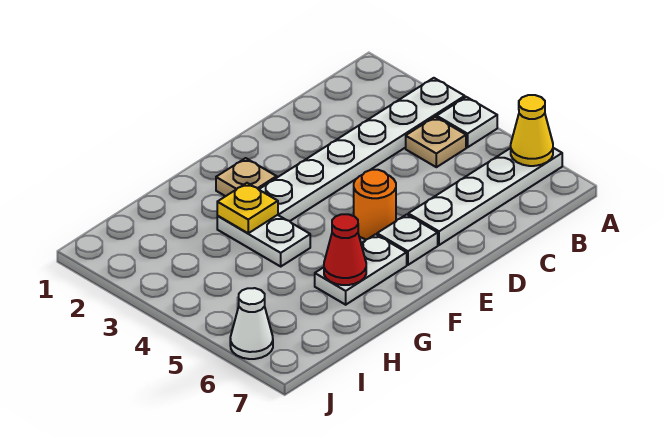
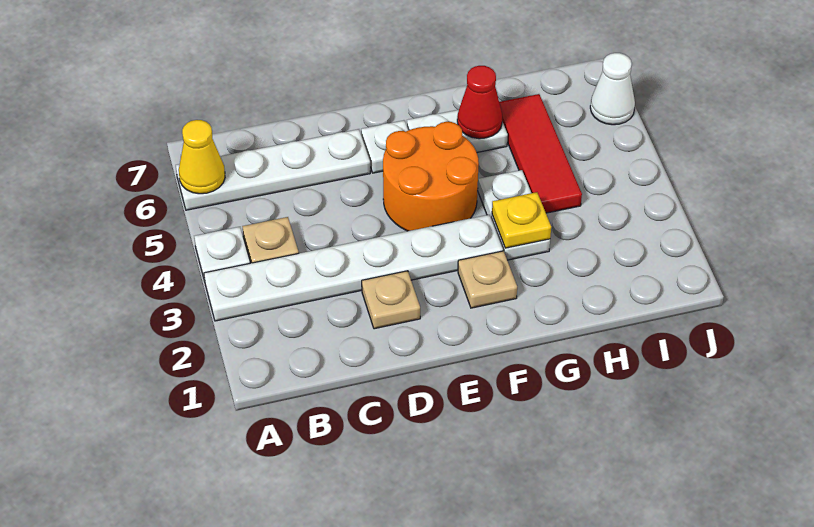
none -> tan plate D2 level 1
orange round brick E5 level 1 -> orange round brick E4:F5 level 1
none -> red tile H4:H6 level 1

